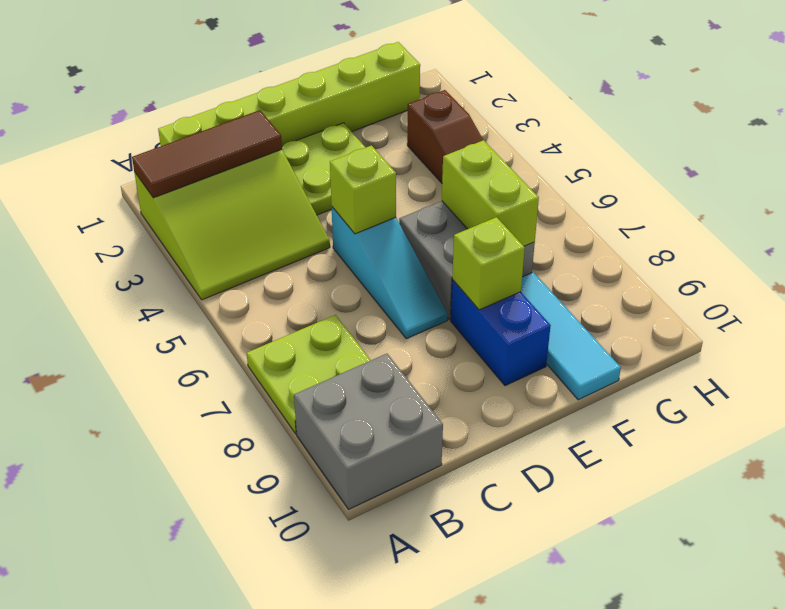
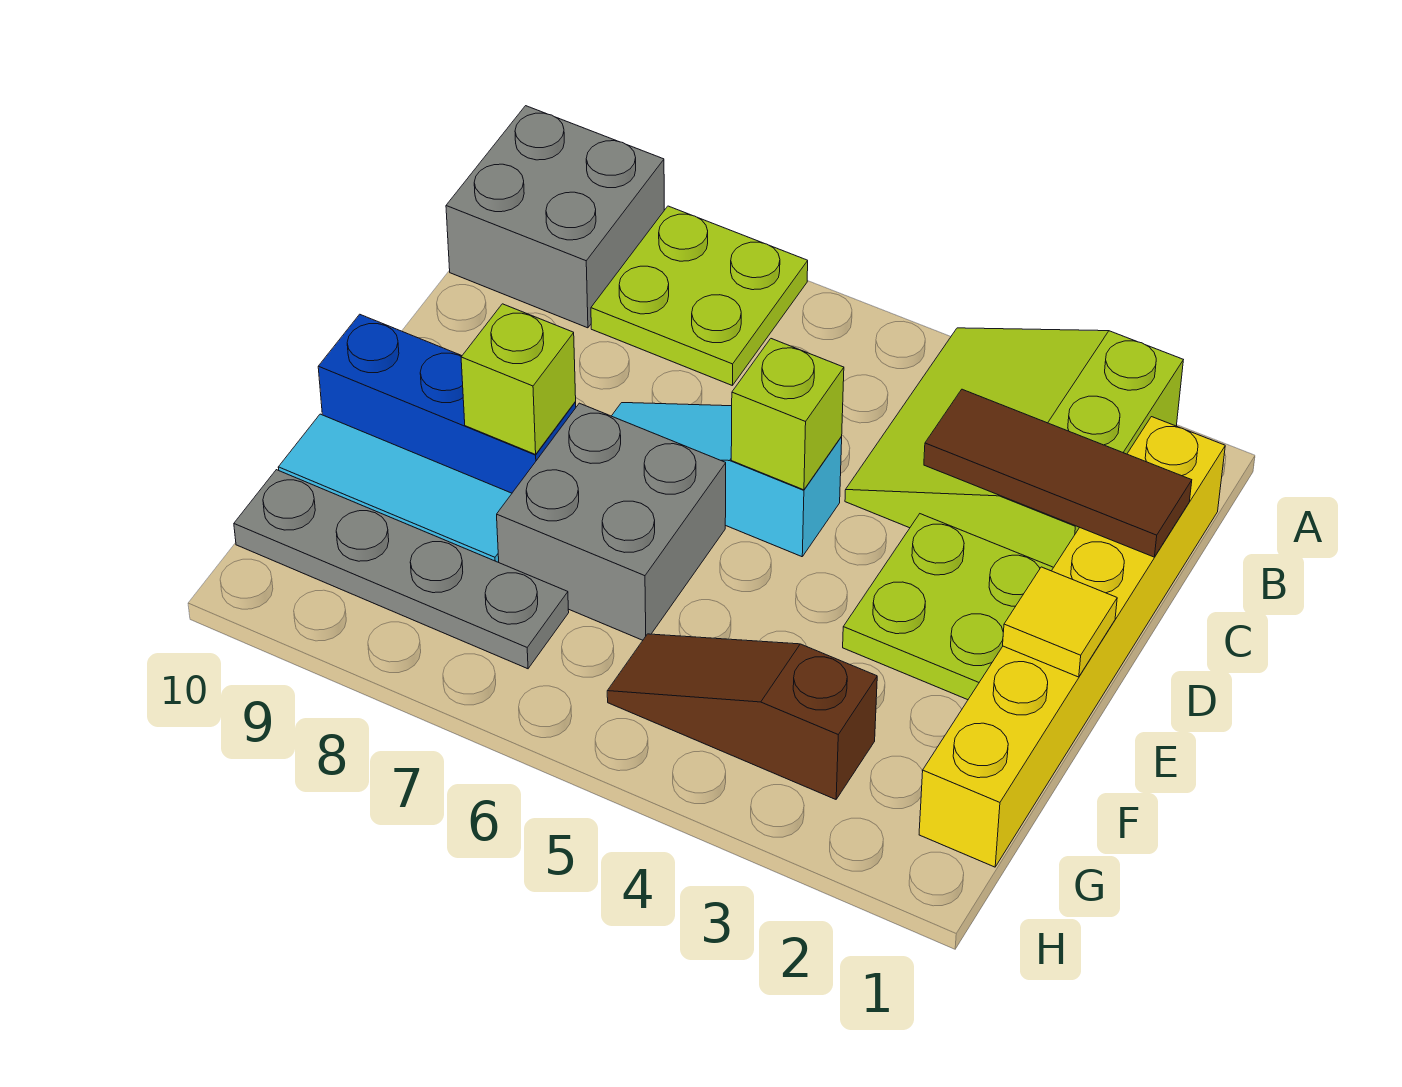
brown tile A2:C2 level 2 -> brown tile C1:C3 level 2
lime brick B1:G1 level 1 -> yellow brick B1:G1 level 1
none -> yellow tile E1 level 2
blue brick E8:E9 level 1 -> blue brick E8:E10 level 1
lime brick F6:F7 level 2 -> none
none -> grey plate G7:G10 level 1

